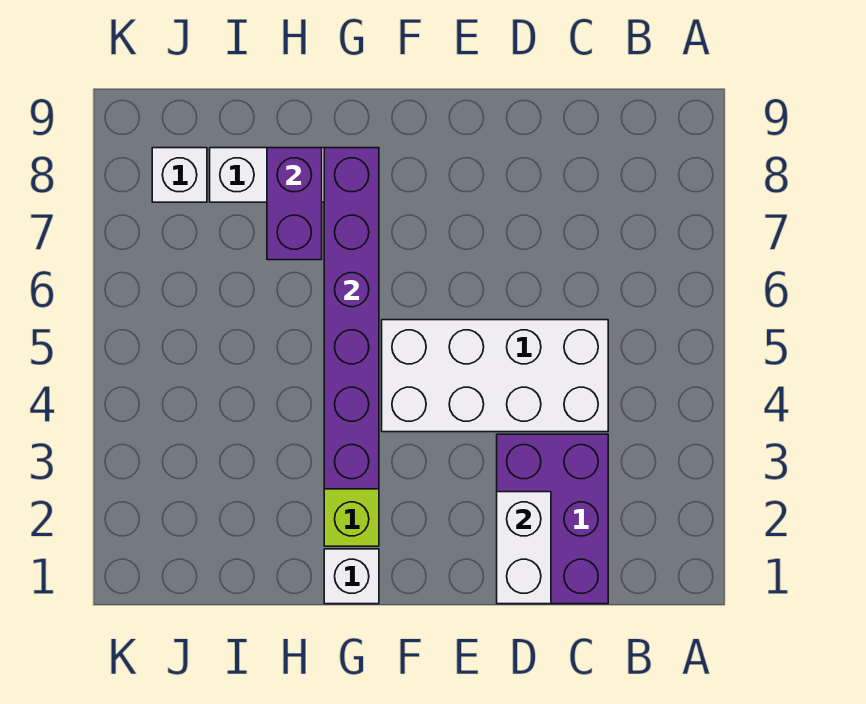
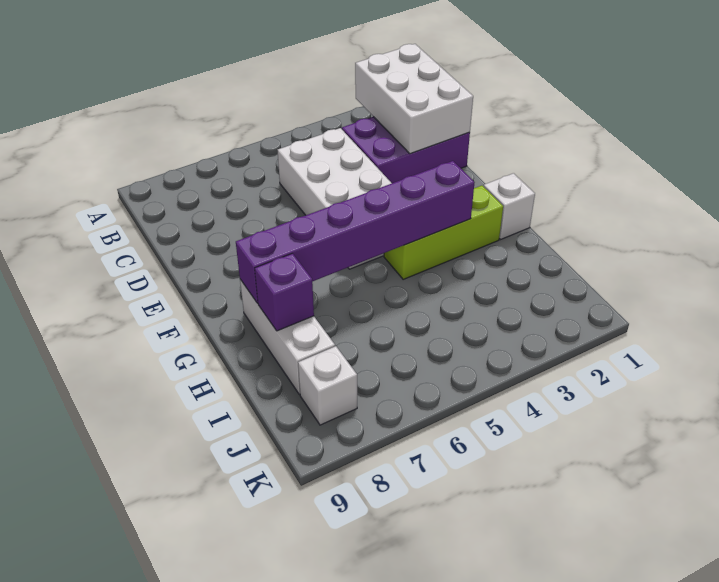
white brick D1:D2 level 2 -> white brick B1:D2 level 2
purple brick H7:H8 level 2 -> purple brick H8 level 2

